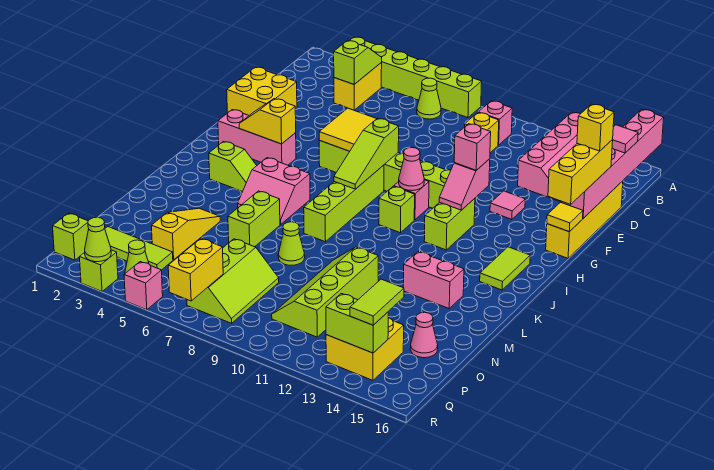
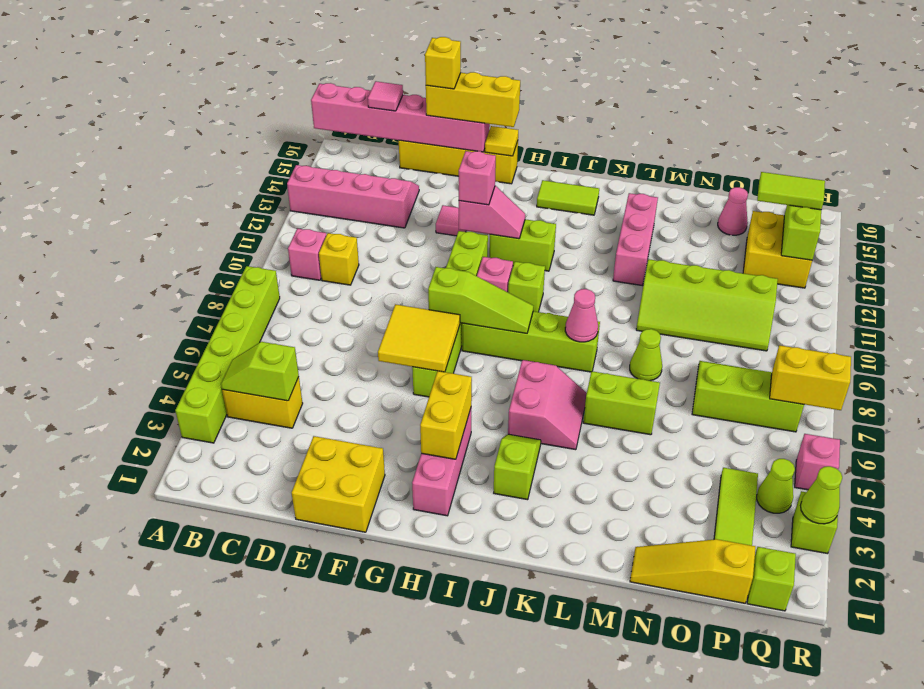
lime cone B7 level 1 -> none
yellow slope H3:H4 level 2 top 4 -> yellow brick H3:H4 level 2
pink cone H10 level 2 -> pink cone K8 level 2
pink brick L13:L14 level 1 -> pink brick L12:L14 level 1
yellow slope M4:O4 level 1 top O -> yellow slope N1:P1 level 1 top P

